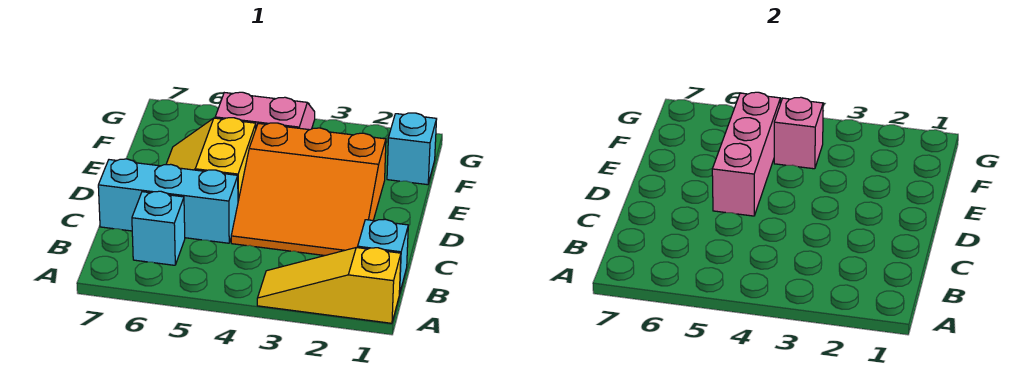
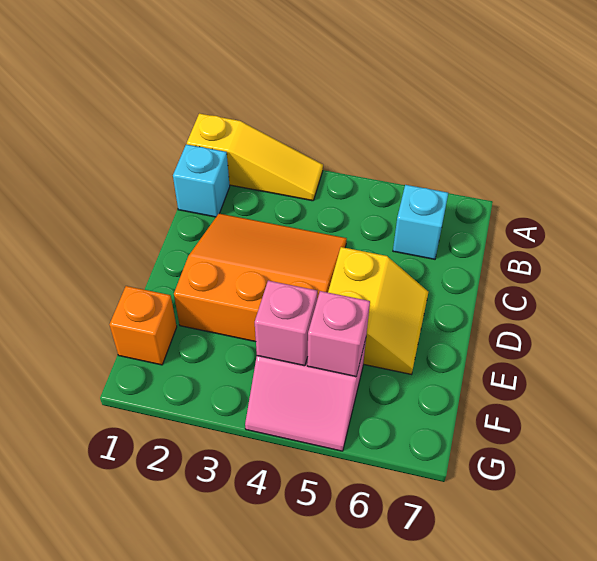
cyan brick C5:C7 level 1 -> none
pink brick D5:F5 level 2 -> pink brick F5 level 2
cyan brick F1 level 1 -> orange brick F1 level 1

